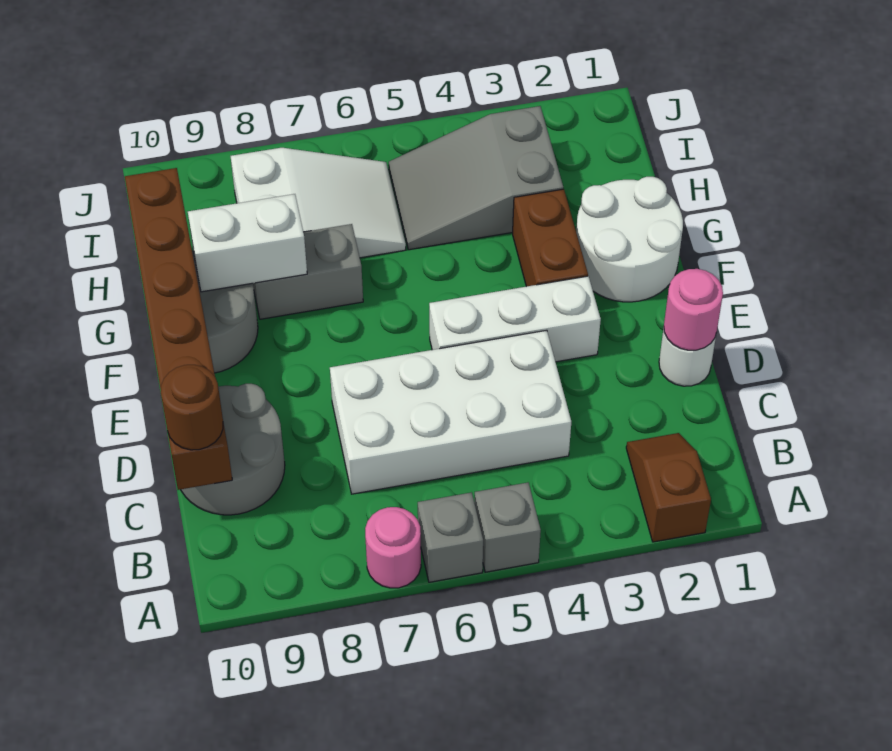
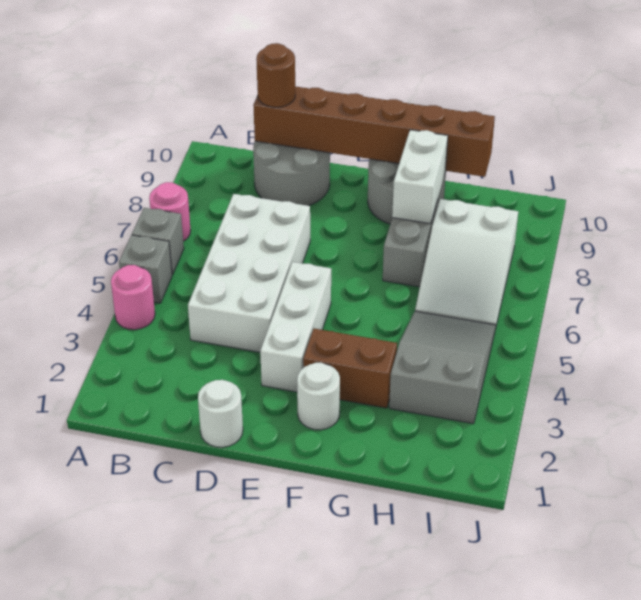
brown slope A2:B2 level 1 top A -> none
pink round brick D1 level 2 -> pink round brick A4 level 1
white round brick F1:G2 level 1 -> white round brick F2 level 1

